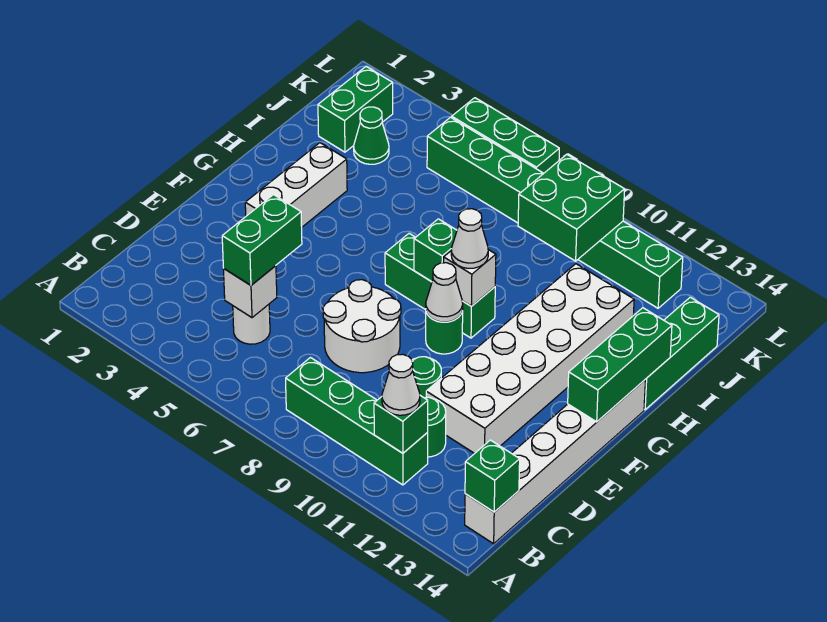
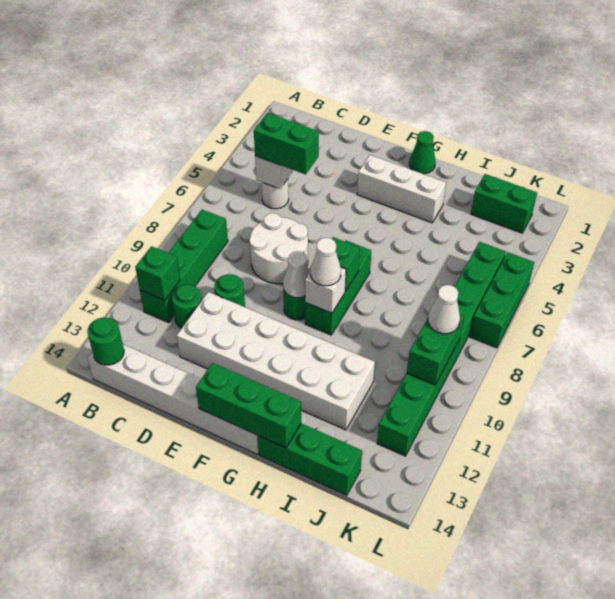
white cone B11 level 3 -> white cone K9 level 3
green brick B14 level 2 -> green round brick B14 level 2
green cone J3 level 1 -> green cone G1 level 1
green brick J9:K10 level 2 -> green brick K9:K10 level 2

